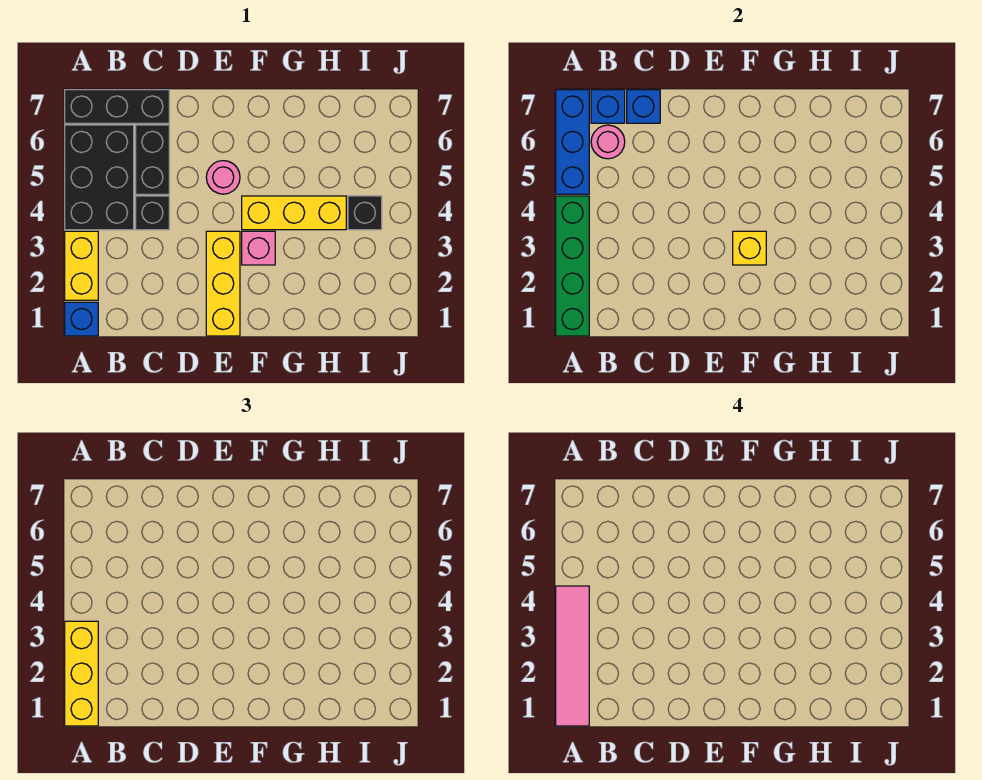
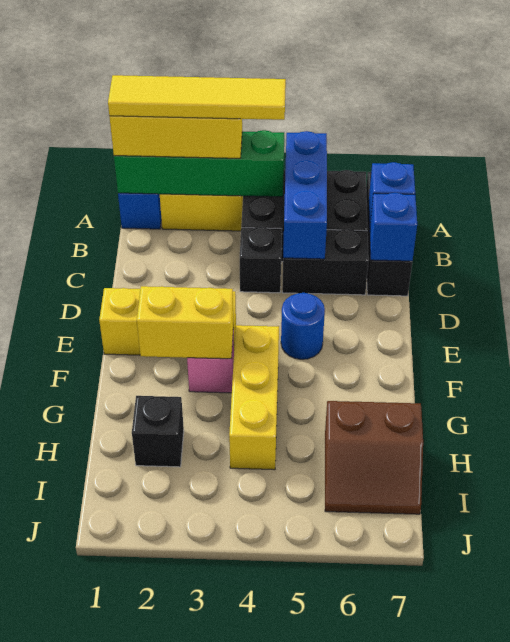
pink tile A1:A4 level 4 -> yellow tile A1:A4 level 4
blue brick A5:A7 level 2 -> blue brick A5:C5 level 2
pink round brick B6 level 2 -> none
pink round brick E5 level 1 -> blue round brick E5 level 1
yellow brick F3 level 2 -> yellow brick F2:F3 level 2
none -> brown slope H6:I7 level 1 top H
black brick I4 level 1 -> black brick H2 level 1

